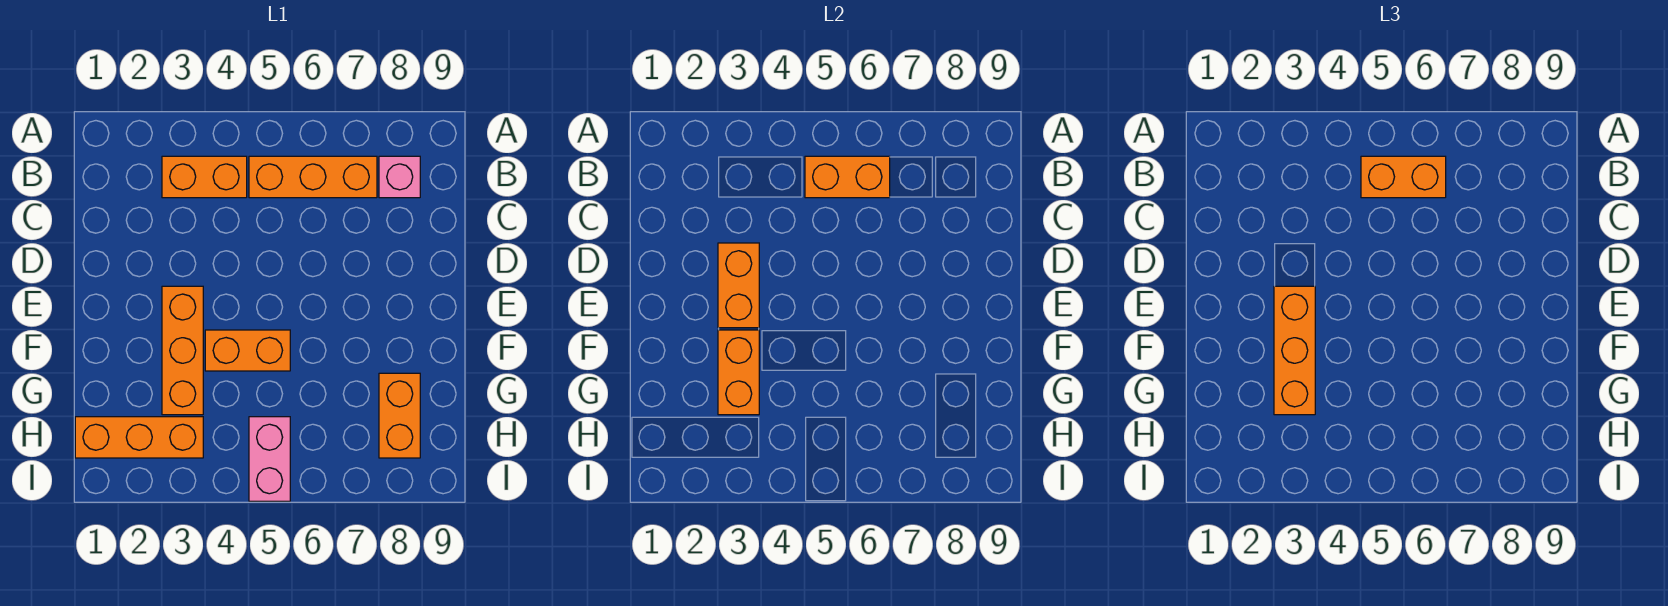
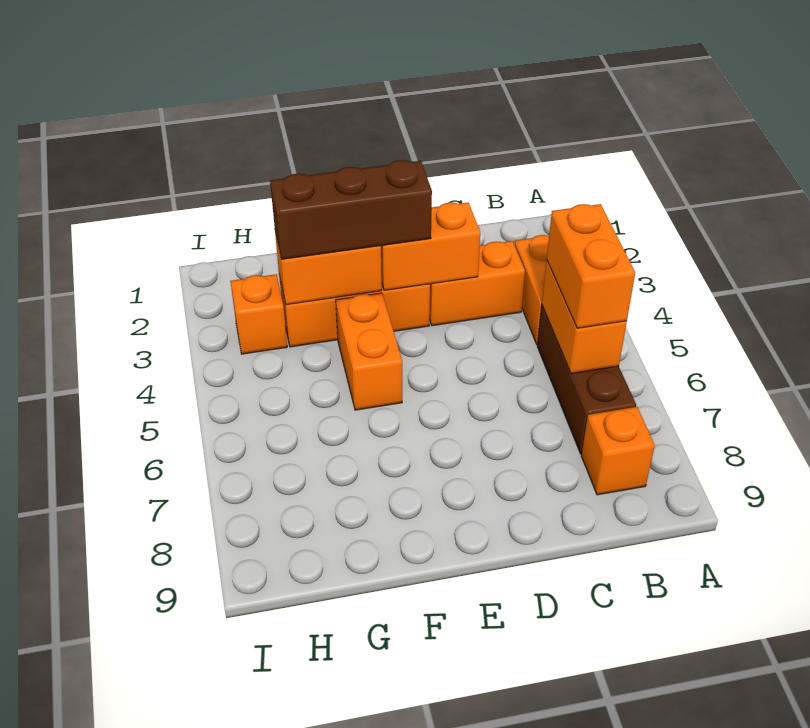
orange brick B5:B7 level 1 -> brown brick B5:B7 level 1
pink brick B8 level 1 -> orange brick B8 level 1
orange brick E3:G3 level 3 -> brown brick E3:G3 level 3
orange brick G8:H8 level 1 -> orange brick C3:D3 level 1
orange brick H1:H3 level 1 -> orange brick H3 level 1
pink brick H5:I5 level 1 -> none

